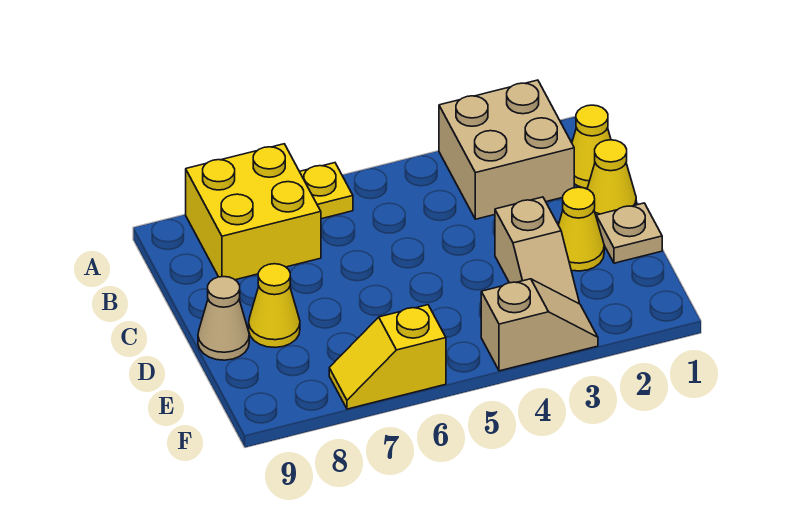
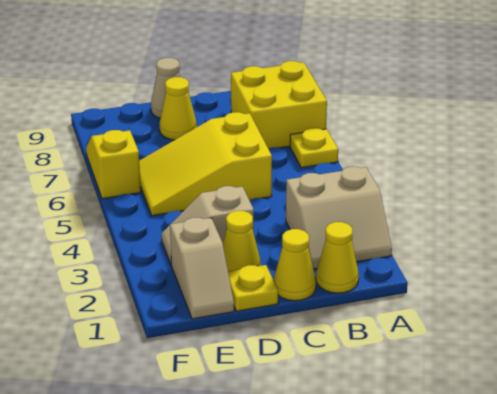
tan brick A2:B3 level 1 -> tan slope A2:B3 level 1 top 3
none -> yellow slope C5:E6 level 1 top C
tan plate D1 level 1 -> yellow plate D1 level 1
tan slope F3:F4 level 1 top 4 -> tan slope E1:E2 level 1 top 2

